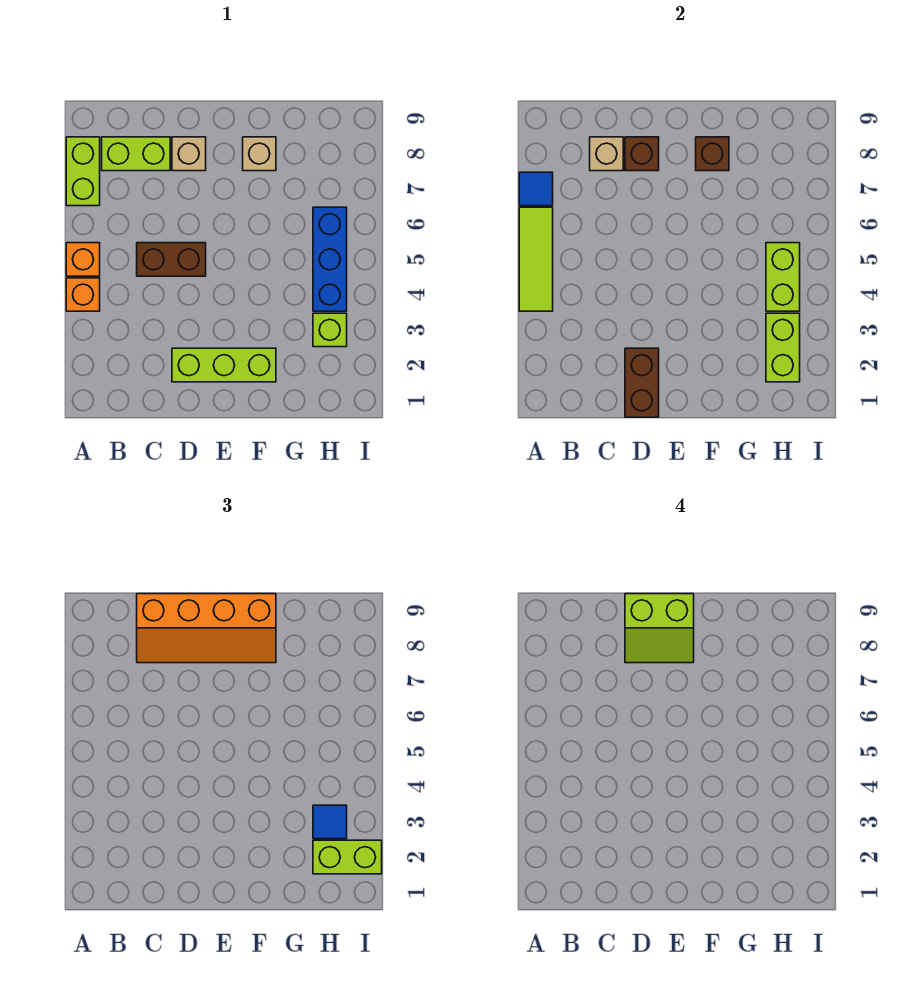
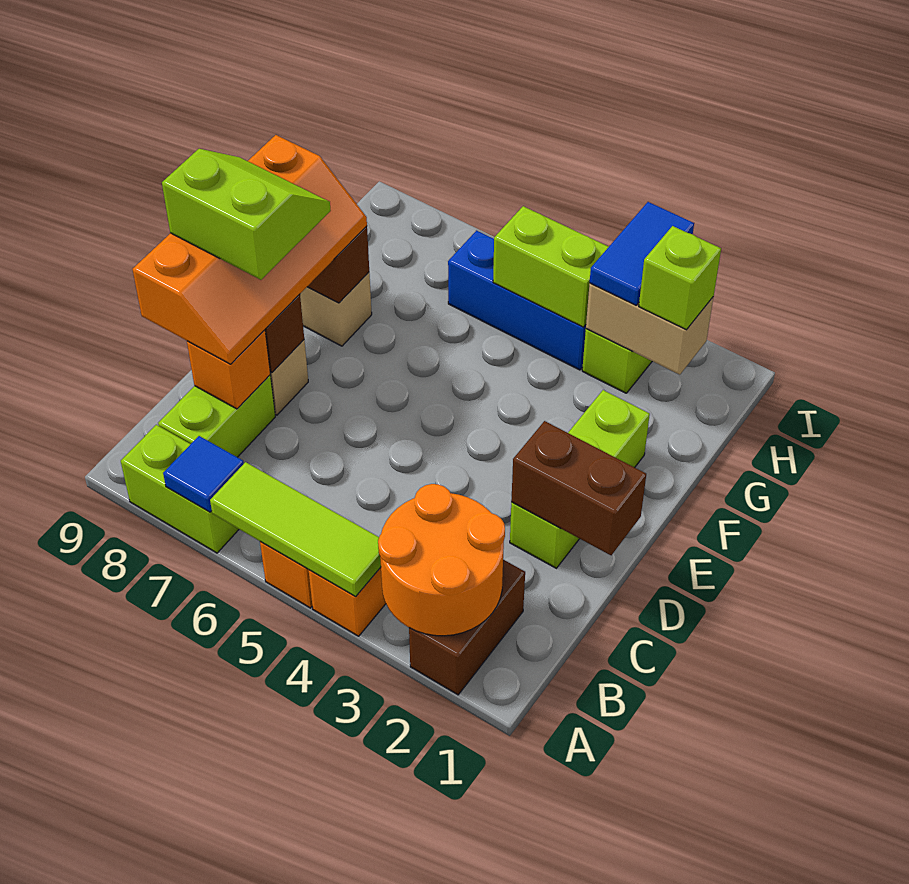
none -> orange round brick A2:B3 level 2
brown brick C5:D5 level 1 -> brown brick A2:B2 level 1
tan brick C8 level 2 -> orange brick C8 level 2
lime slope D8:E9 level 4 top 9 -> lime slope D8:E9 level 4 top D
lime brick H2:H3 level 2 -> tan brick H2:H3 level 2
lime brick H2:I2 level 3 -> lime brick H2 level 3
blue tile H3 level 3 -> blue tile H3:I3 level 3

